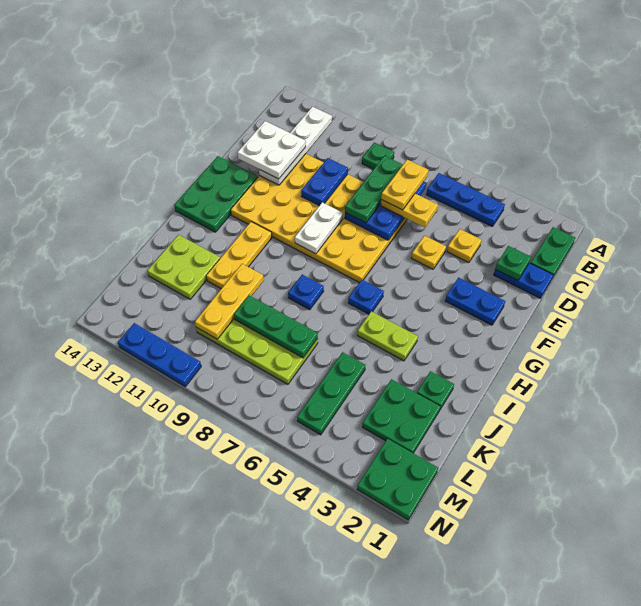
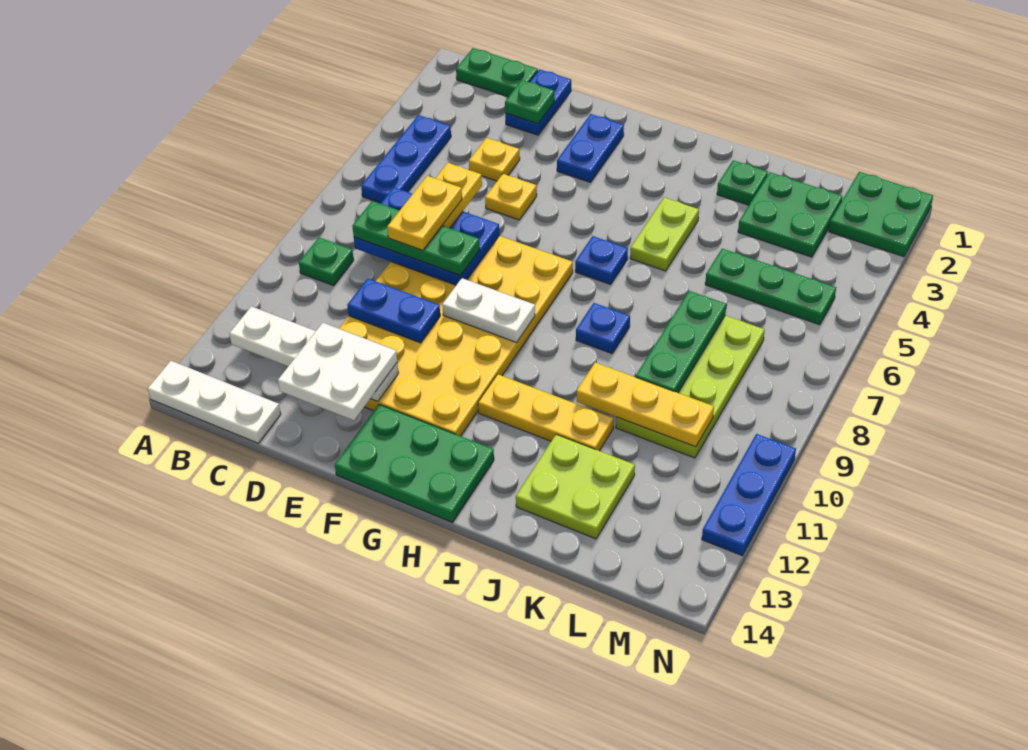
none -> white plate A14:C14 level 1
yellow plate C7:D7 level 4 -> yellow plate D7:D8 level 4

